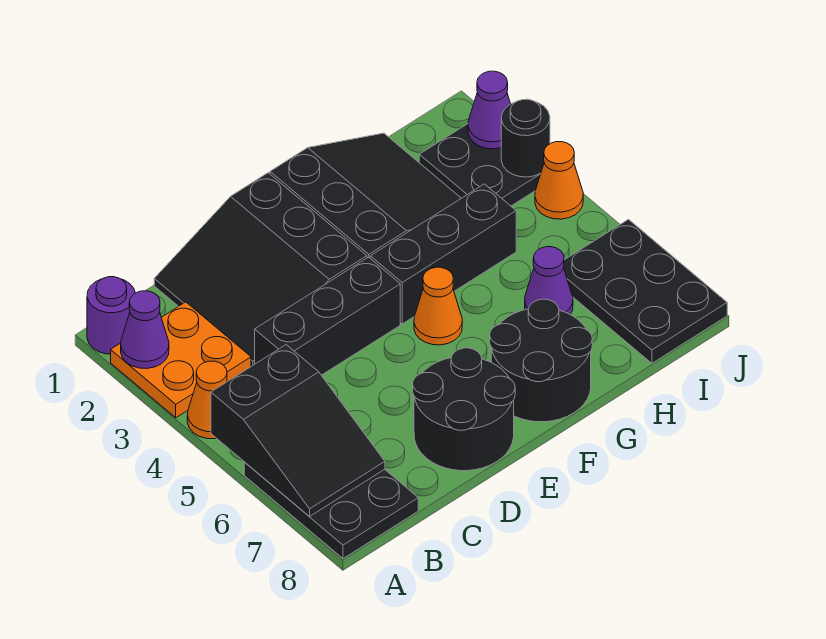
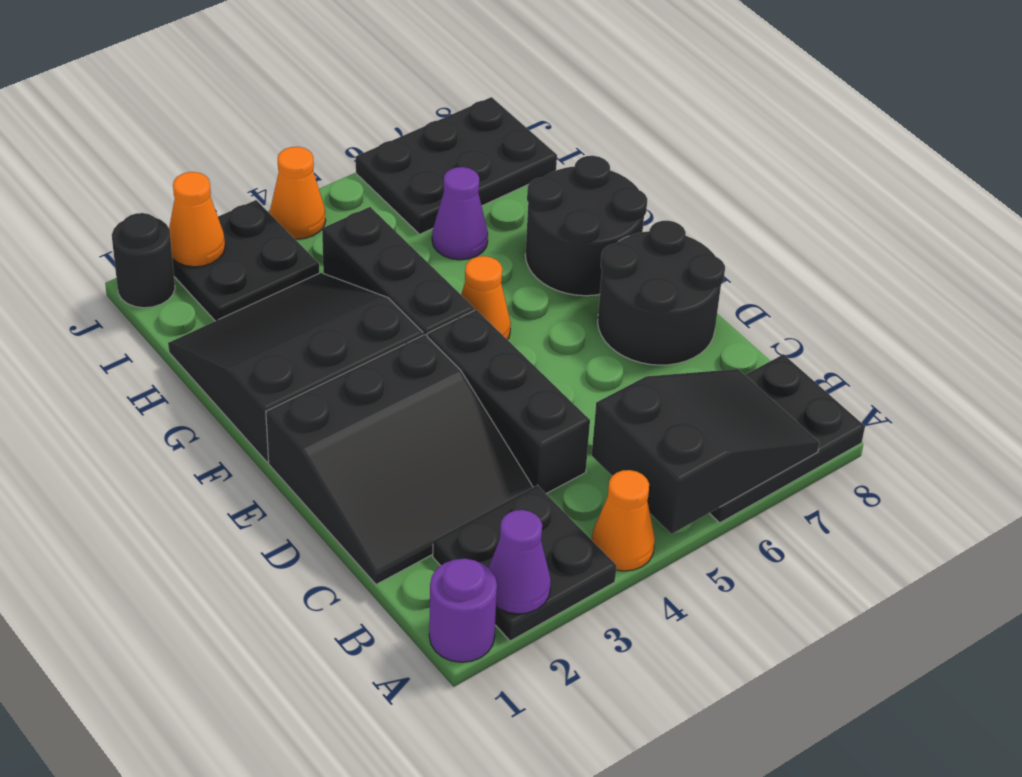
orange plate A2:B3 level 1 -> black plate A2:B3 level 1
purple cone J2 level 2 -> orange cone J2 level 2
black round brick J3 level 2 -> black round brick J1 level 1

